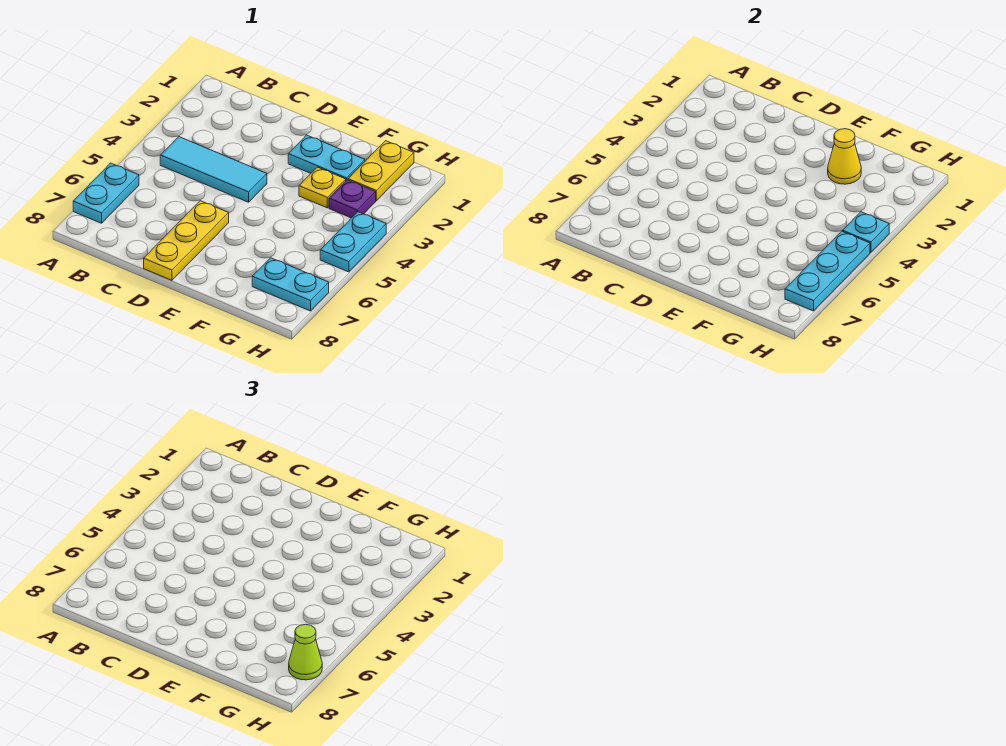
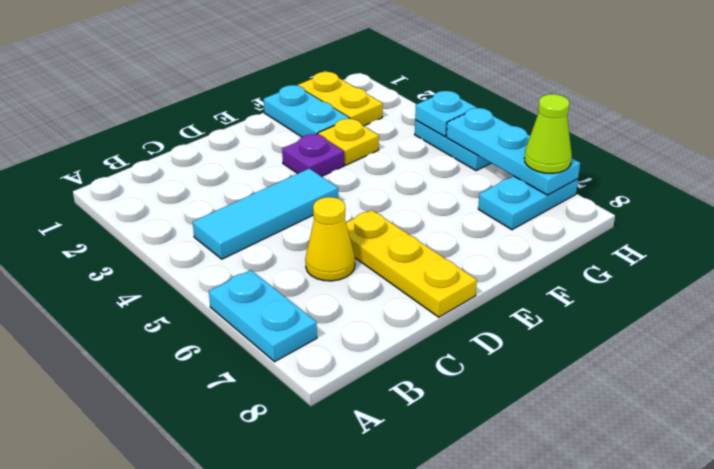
cyan plate E2:F2 level 1 -> cyan plate F1:F2 level 1
yellow cone F2 level 2 -> yellow cone C6 level 1
purple plate G3 level 1 -> purple plate E3 level 1

